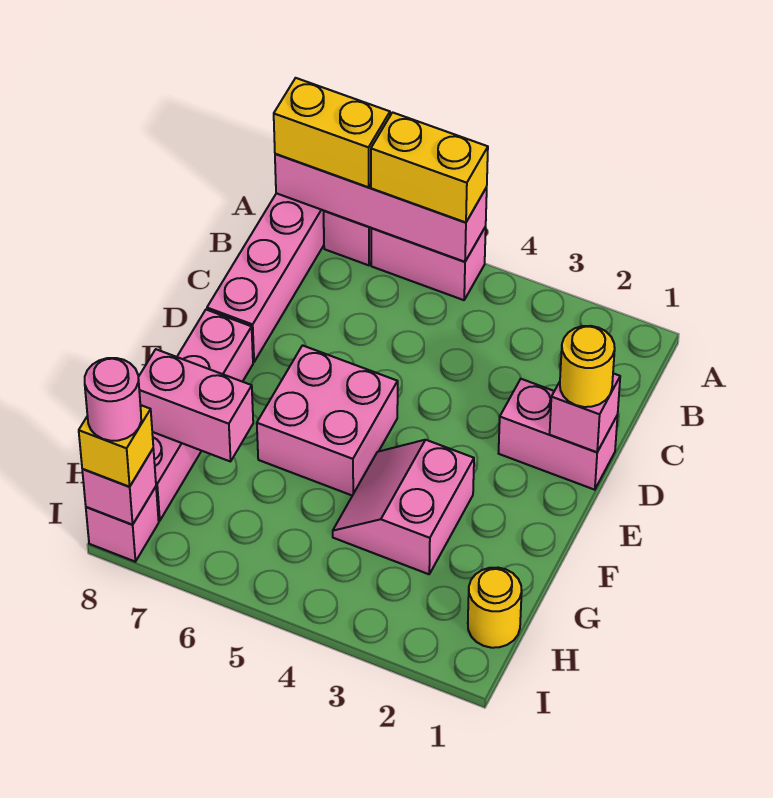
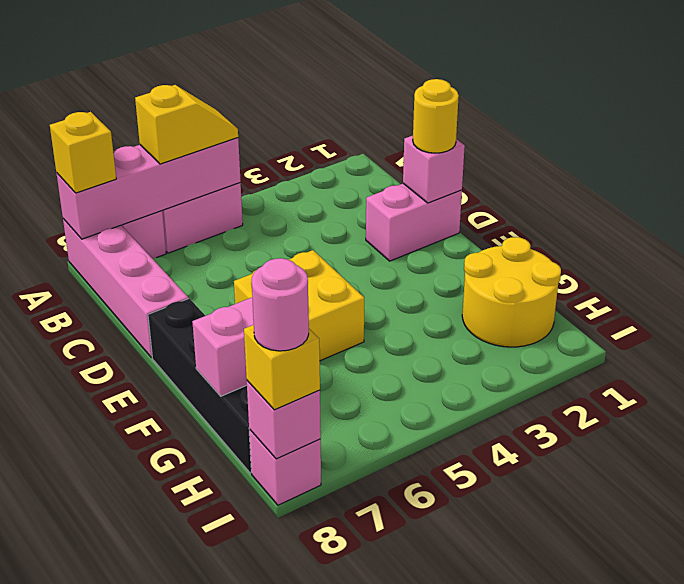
yellow brick A5:A6 level 3 -> yellow slope A5:A6 level 3 top 6
yellow brick A7:A8 level 3 -> yellow brick A8 level 3
pink brick E5:F6 level 1 -> yellow brick E5:F6 level 1
pink brick E8:H8 level 1 -> black brick E8:H8 level 1
pink slope F3:G4 level 1 top 3 -> none
yellow round brick H1 level 1 -> yellow round brick G1:H2 level 1

